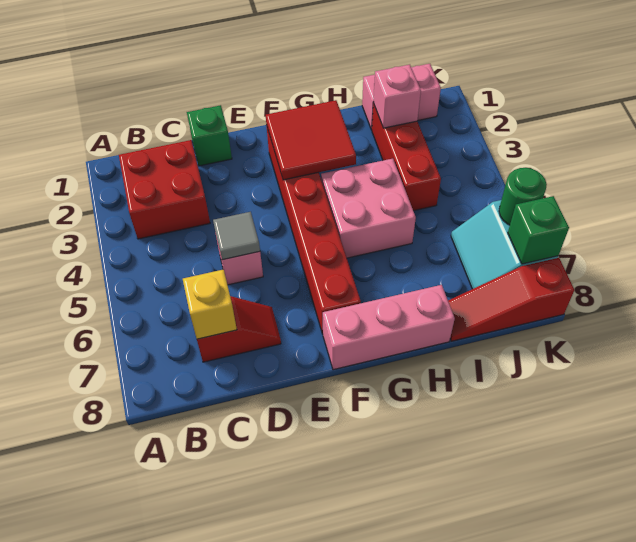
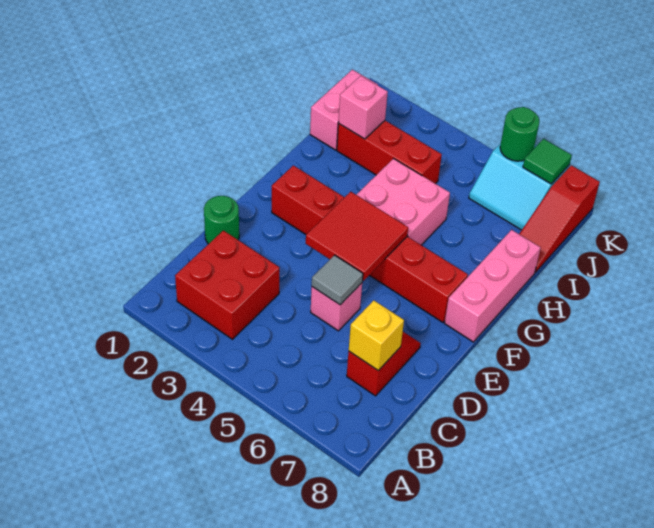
green brick D1 level 1 -> green round brick D1 level 1
red tile F2:G3 level 2 -> red tile E4:F5 level 2
green brick K7 level 2 -> green tile K7 level 2

